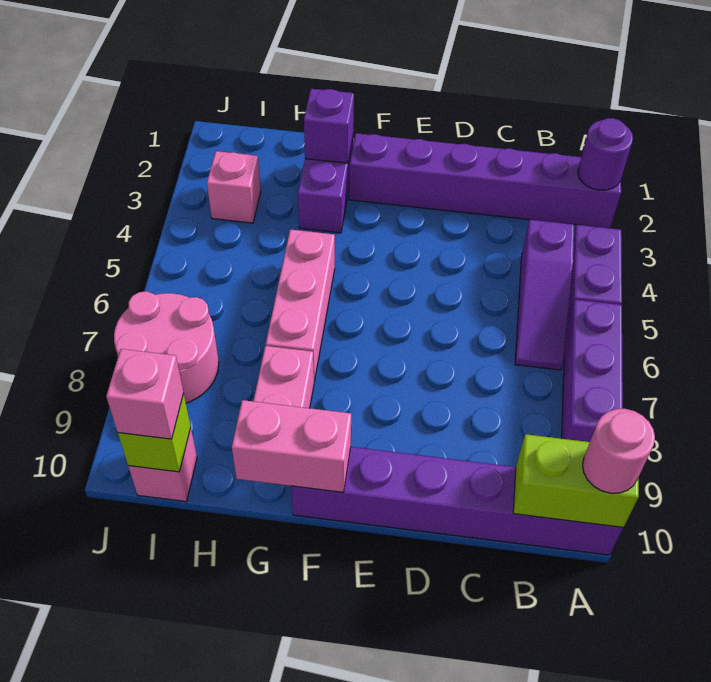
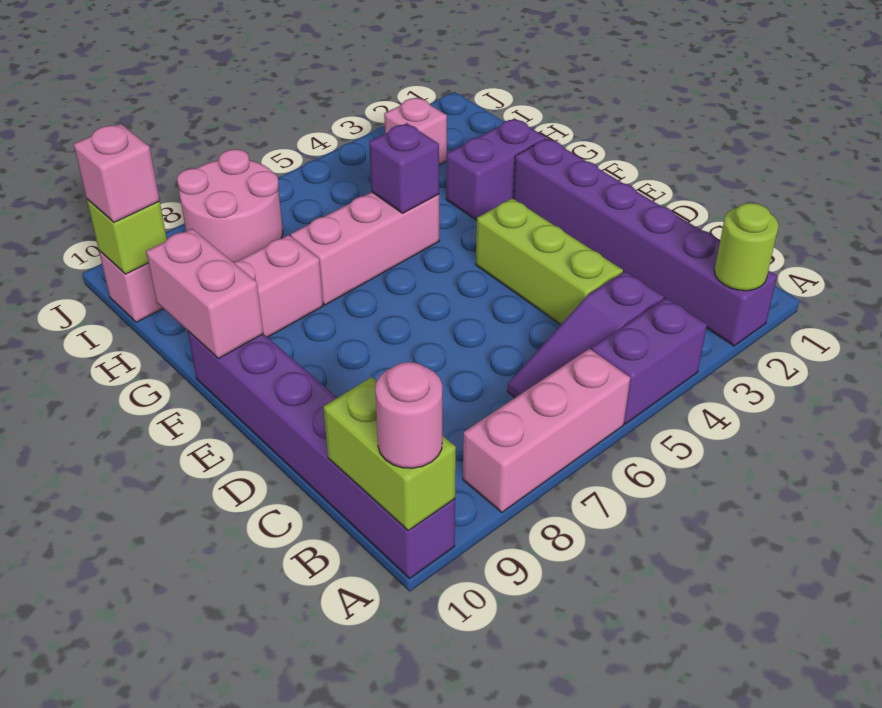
purple round brick A2 level 2 -> lime round brick A2 level 2
purple brick A6:A8 level 1 -> pink brick A6:A8 level 1
none -> lime brick C4:E4 level 1
purple brick G2 level 2 -> purple brick G5 level 2

